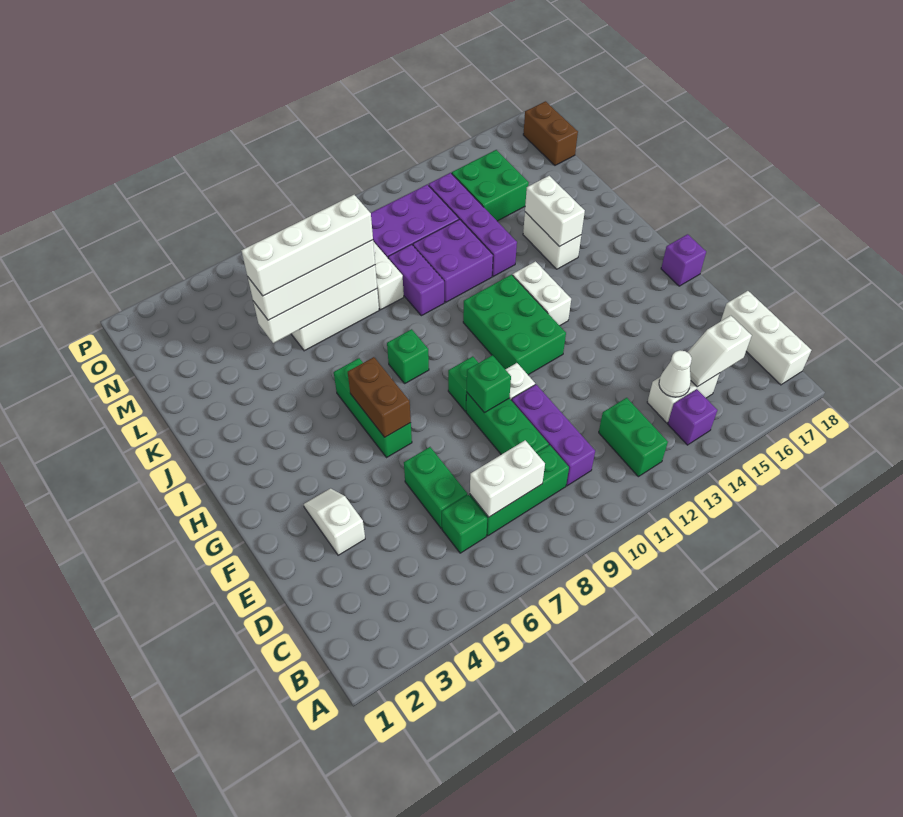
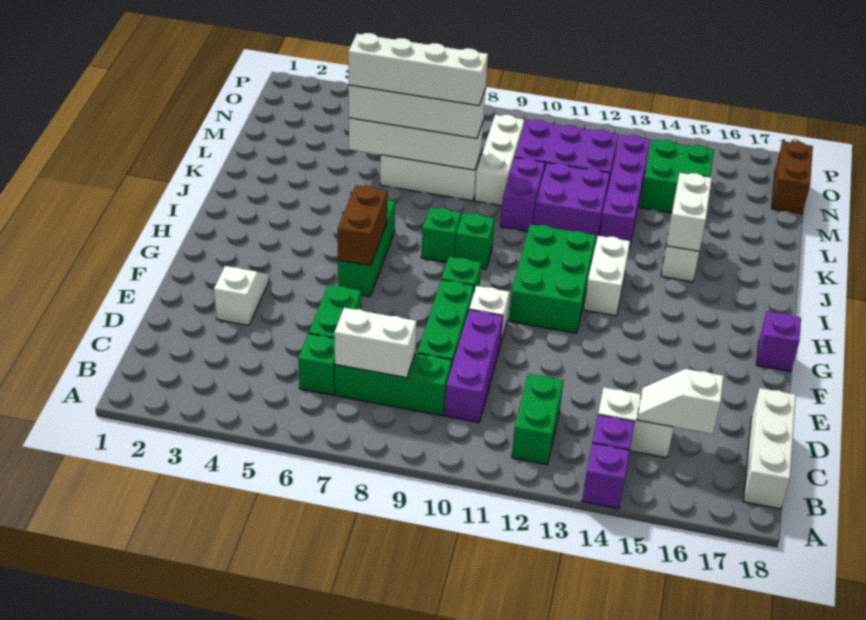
none -> purple brick A14 level 1
white cone C14 level 2 -> none
green brick F9 level 2 -> green brick I9 level 1

